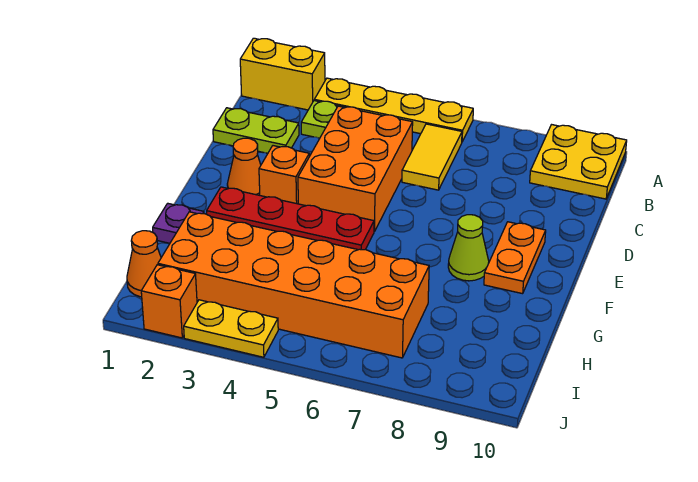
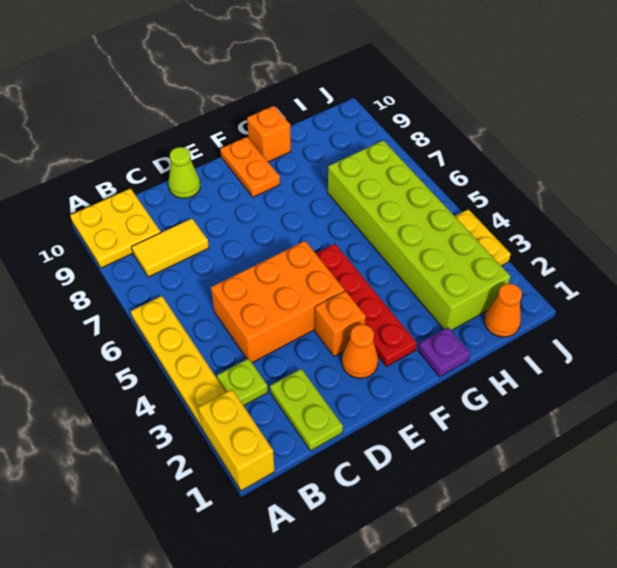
yellow tile B6:C6 level 1 -> yellow tile B8:C8 level 1
orange plate E9:F9 level 1 -> orange plate F9:F10 level 1
lime cone F8 level 1 -> lime cone D10 level 1
orange brick H2:I7 level 1 -> lime brick H2:I7 level 1
orange brick J2 level 1 -> orange brick G10 level 1

